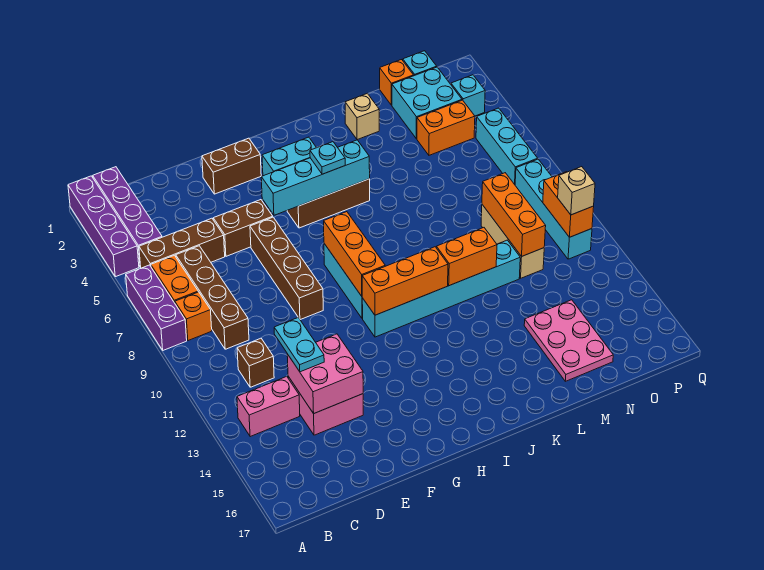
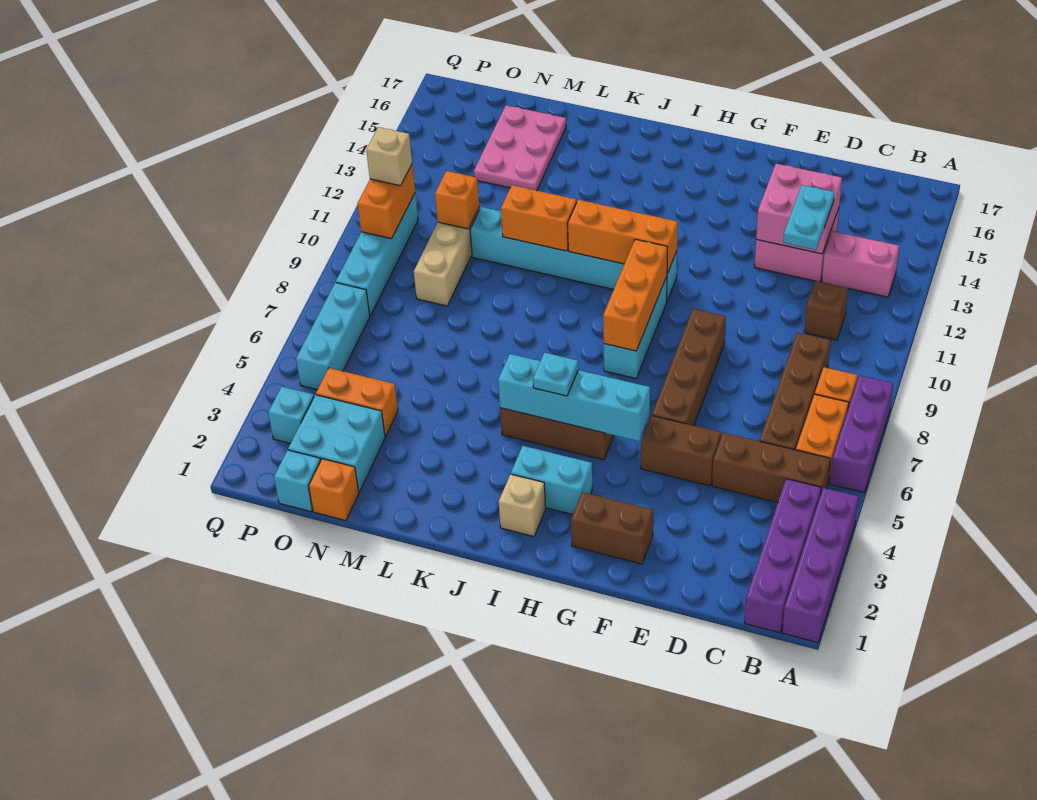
tan brick L2 level 1 -> tan brick I2 level 1
orange brick N9:N11 level 2 -> orange brick N11 level 2

